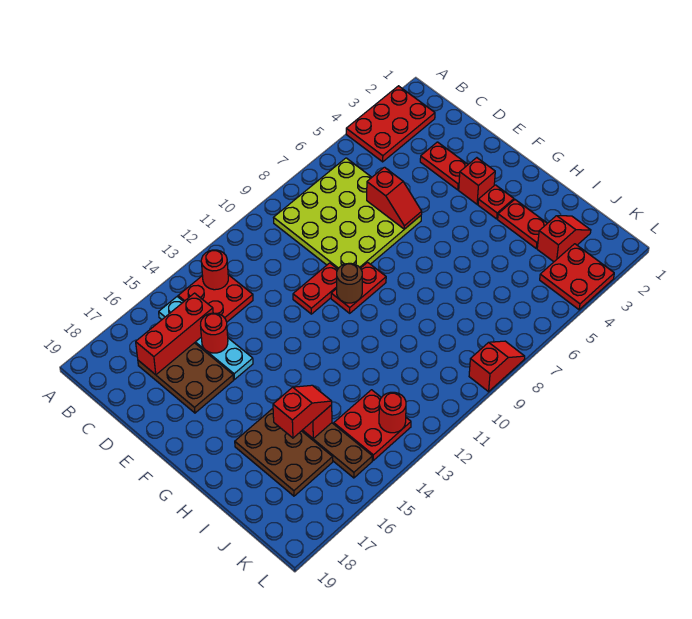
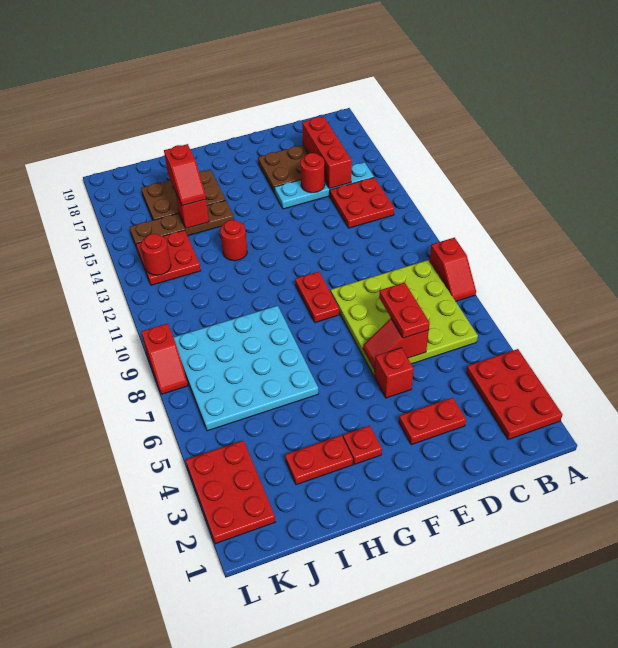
red round brick B13 level 2 -> red round brick H13 level 1
red plate E10:E11 level 1 -> red plate D6:D7 level 3
red brick F3 level 1 -> red brick E5 level 1
brown round brick F10 level 2 -> none
none -> cyan plate H6:K9 level 1
red slope J2:J3 level 1 top 3 -> red slope A8:A9 level 1 top 9
red plate K3:L4 level 1 -> red plate K2:L4 level 1

